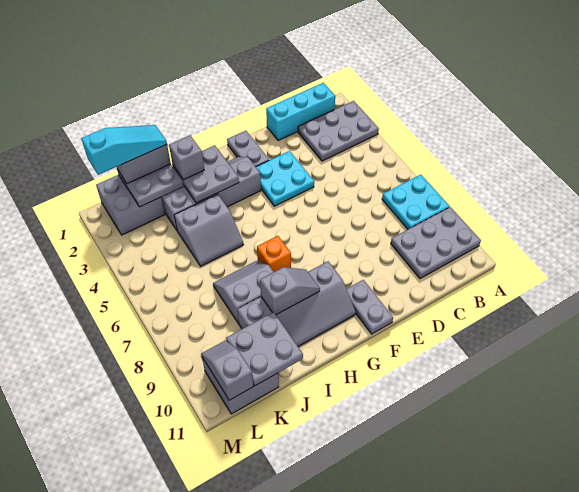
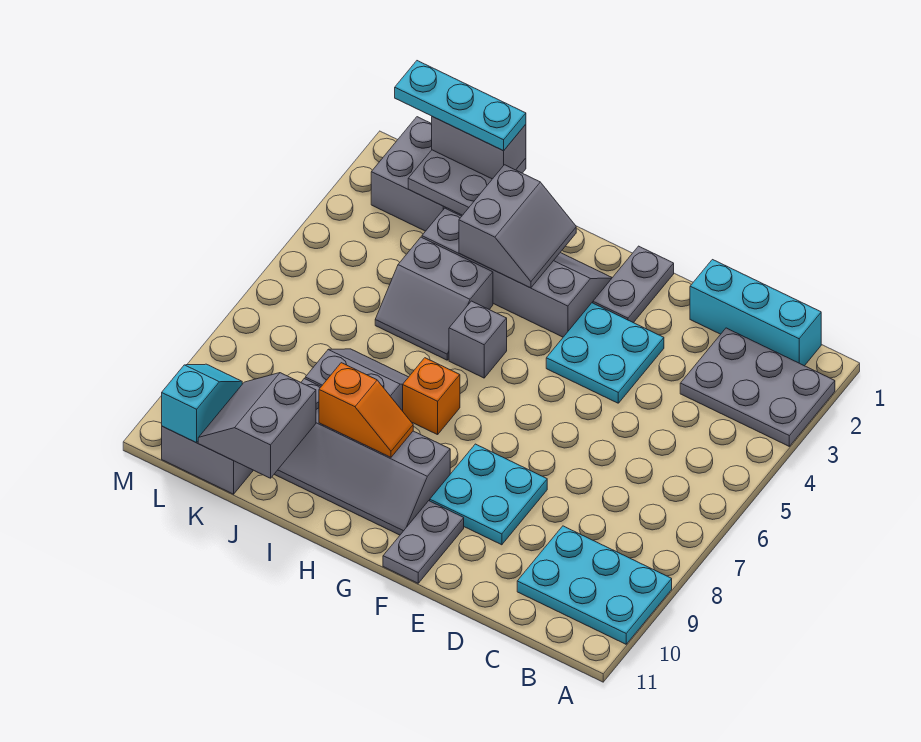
cyan plate A7:B8 level 1 -> cyan plate E8:F9 level 1
grey plate A9:C10 level 1 -> cyan plate A9:C10 level 1
grey plate H2:I3 level 2 -> grey slope H2:I3 level 2 top I
grey slope H9:I9 level 2 top I -> orange slope H9:I9 level 2 top I
grey brick I2 level 3 -> grey brick H5 level 1
cyan slope J1:L1 level 4 top L -> cyan plate J1:L1 level 4
grey plate J10:K11 level 2 -> grey slope J10:K11 level 2 top J
grey slope L10:L11 level 2 top 11 -> cyan slope L10:L11 level 2 top 11

